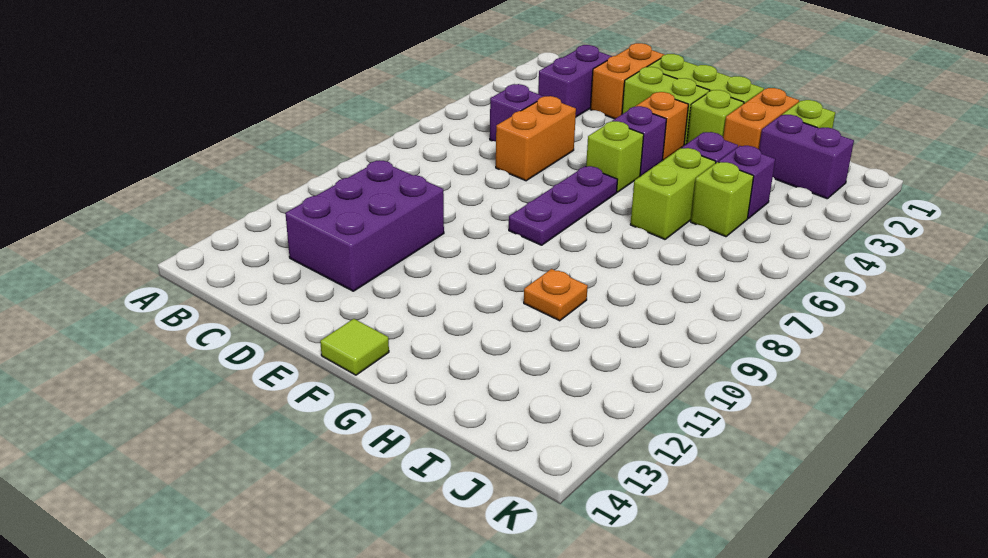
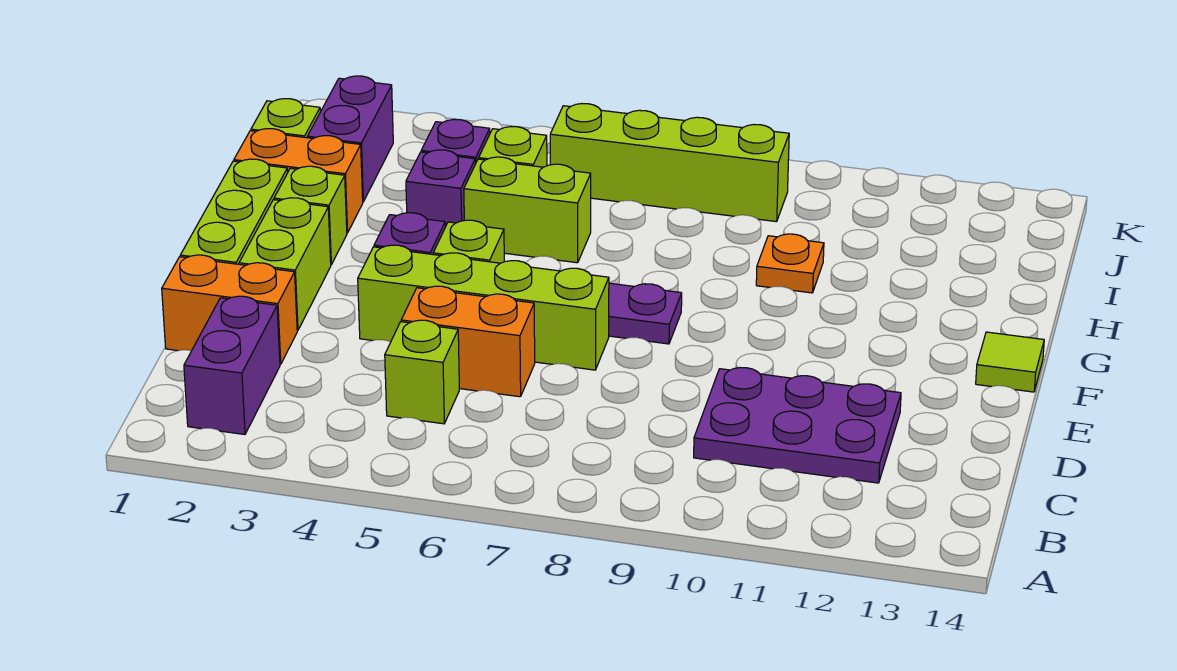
purple brick C2:C3 level 1 -> purple brick B2:C2 level 1
purple brick C5 level 1 -> lime brick C5 level 1
purple brick C10:D12 level 1 -> purple plate C10:D12 level 1
none -> lime brick E4:E7 level 1
orange brick F3 level 1 -> none
none -> lime brick J6:J9 level 1

